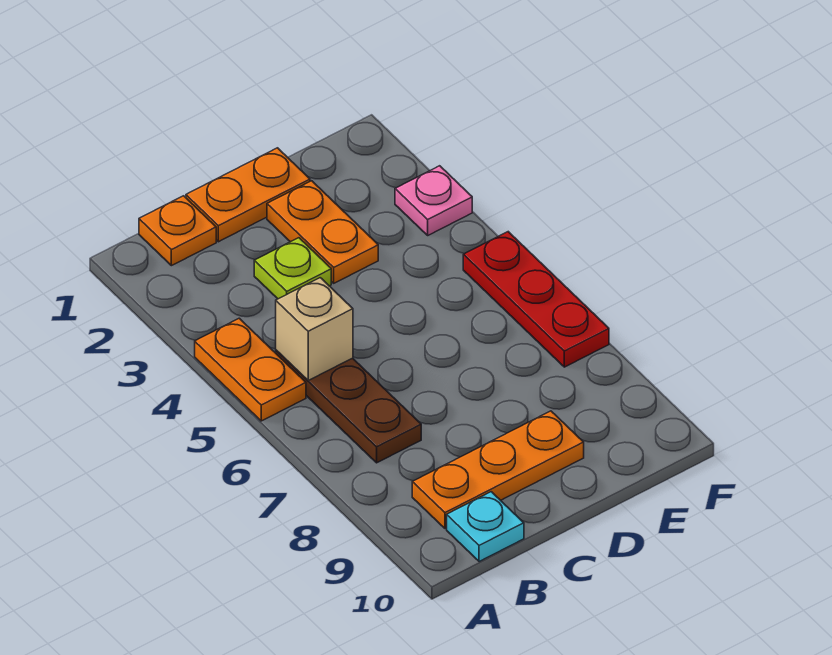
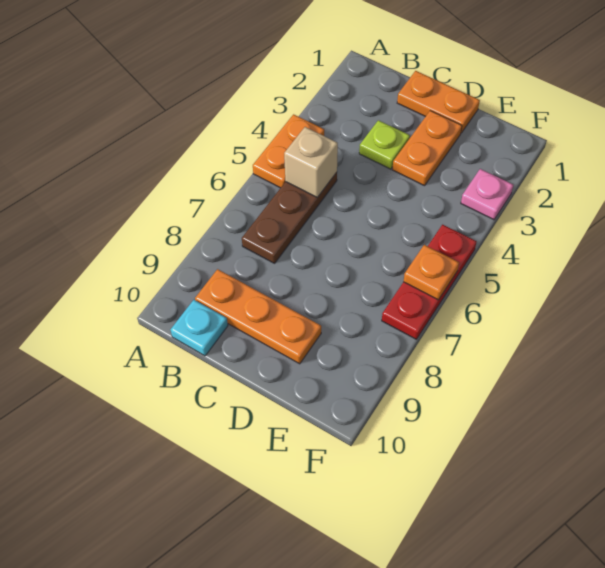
orange plate B1 level 1 -> orange plate F6 level 2

